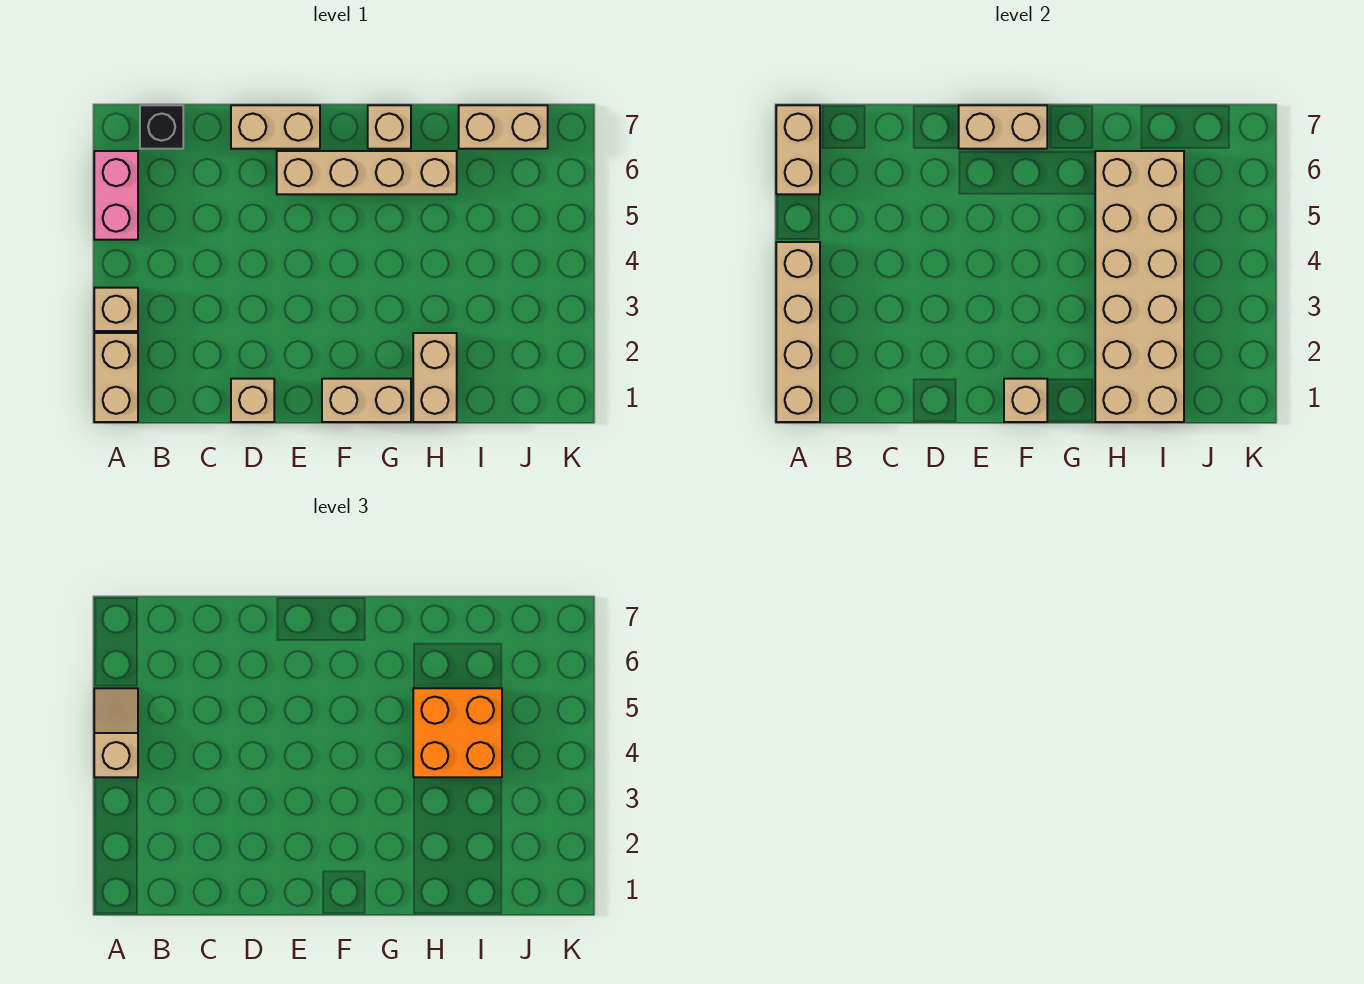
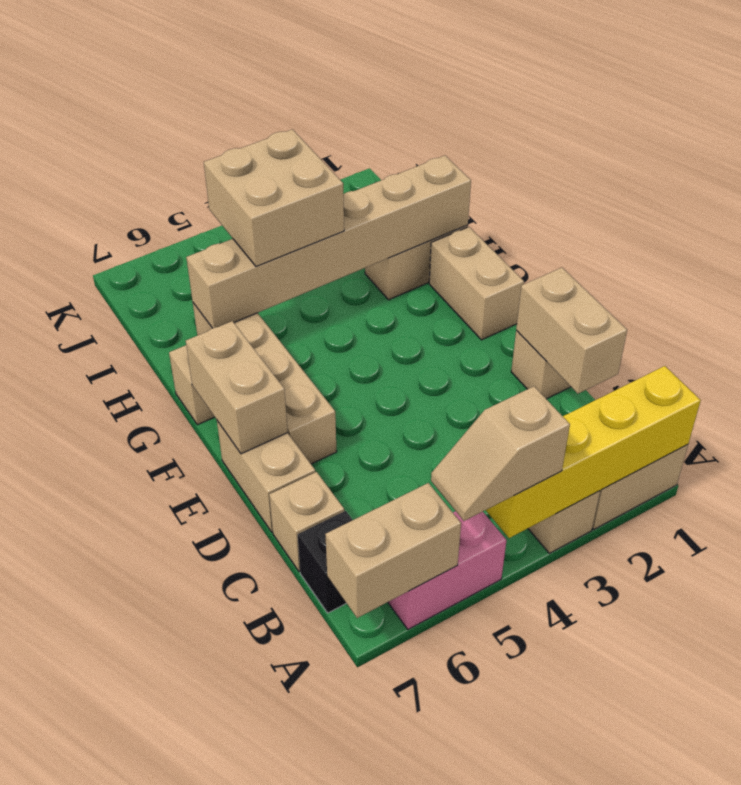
tan brick A1:A4 level 2 -> yellow brick A1:A4 level 2
tan brick F1 level 2 -> tan brick C7 level 1
tan brick H1:I6 level 2 -> tan brick H1:H6 level 2
orange brick H4:I5 level 3 -> tan brick H4:I5 level 3
tan brick I7:J7 level 1 -> tan brick C1:D1 level 2

